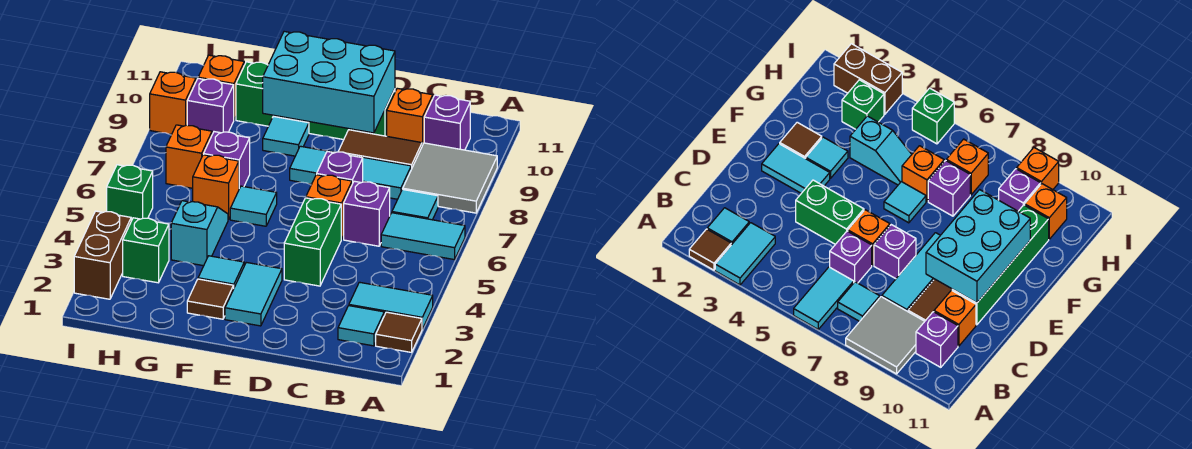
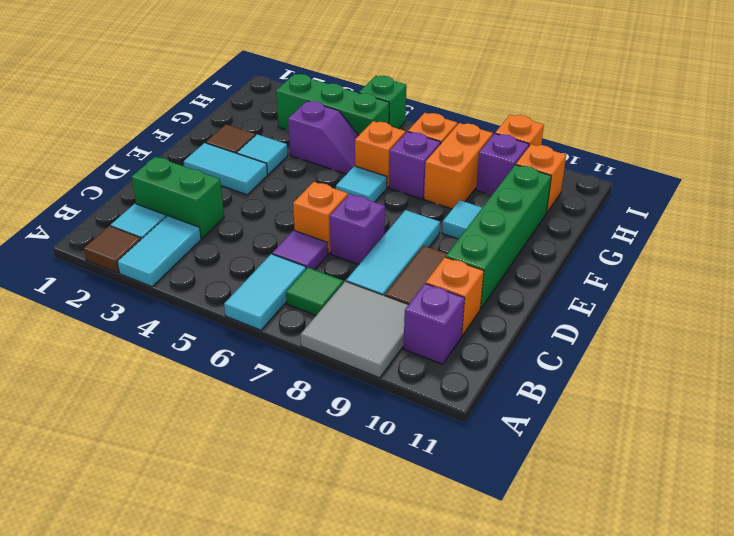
cyan tile B7 level 1 -> green tile B7 level 1
purple brick C6 level 1 -> purple tile C6 level 1
green brick D4:D5 level 1 -> green brick C2:C3 level 1
cyan brick D9:F10 level 2 -> none
cyan slope G4:G5 level 1 top 4 -> purple slope G4:G5 level 1 top 4
none -> orange brick G8:H8 level 1
green brick H3 level 1 -> green brick H3:H5 level 1
brown brick I2:I3 level 1 -> none

